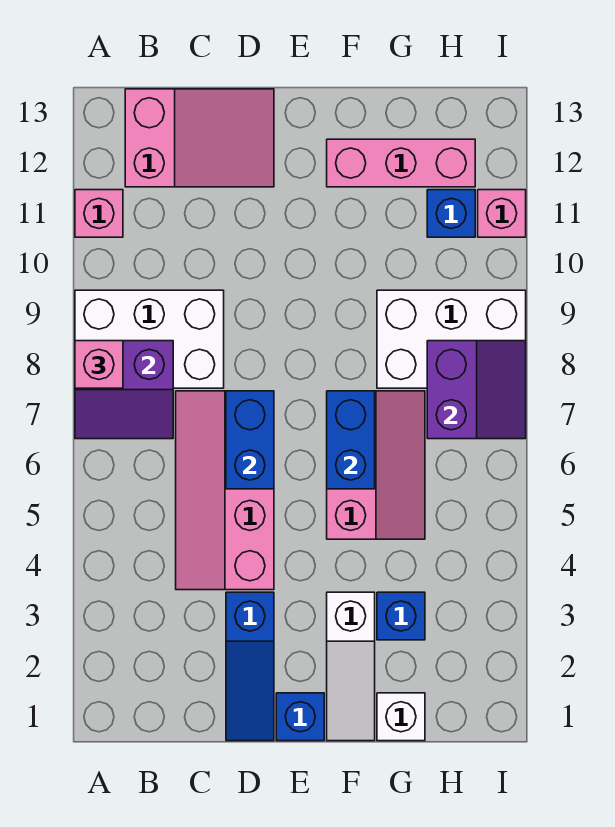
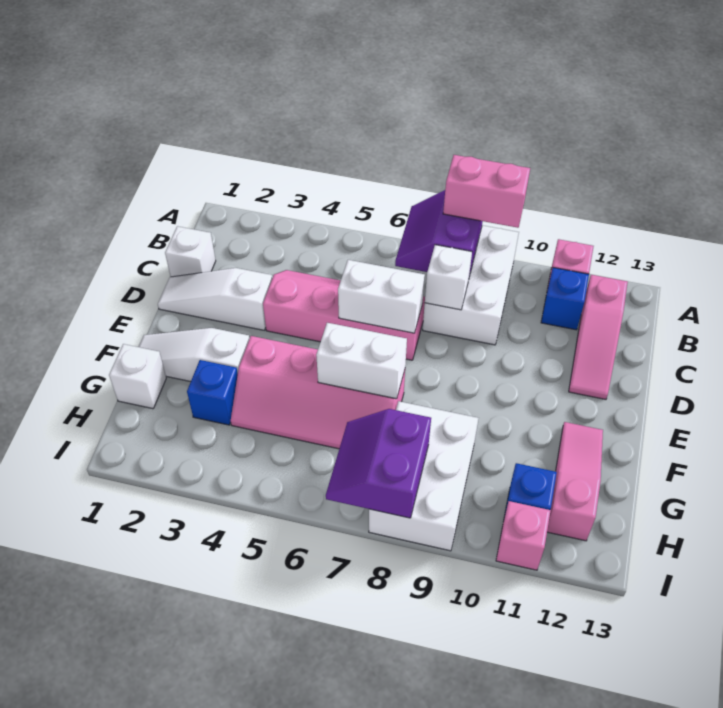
pink brick A8 level 3 -> pink brick A8:A9 level 3
pink slope B12:D13 level 1 top B -> pink slope B12:D12 level 1 top B
none -> white brick C1 level 1
none -> white brick C8 level 2
blue slope D1:D3 level 1 top 3 -> white slope D1:D3 level 1 top 3
blue brick D6:D7 level 2 -> white brick D6:D7 level 2
blue brick E1 level 1 -> blue brick B11 level 1
pink slope F5:G7 level 1 top F -> pink slope F4:G7 level 1 top F
blue brick F6:F7 level 2 -> white brick F6:F7 level 2
pink brick F12:H12 level 1 -> pink slope F12:H12 level 1 top H
purple slope H7:I8 level 2 top H -> purple slope H7:I8 level 2 top 8

